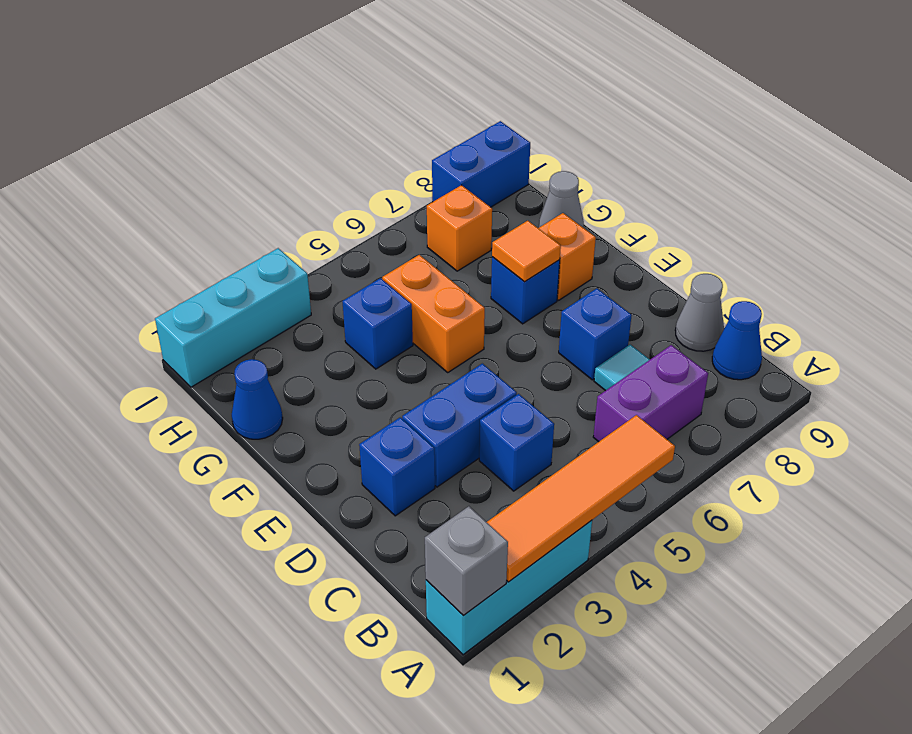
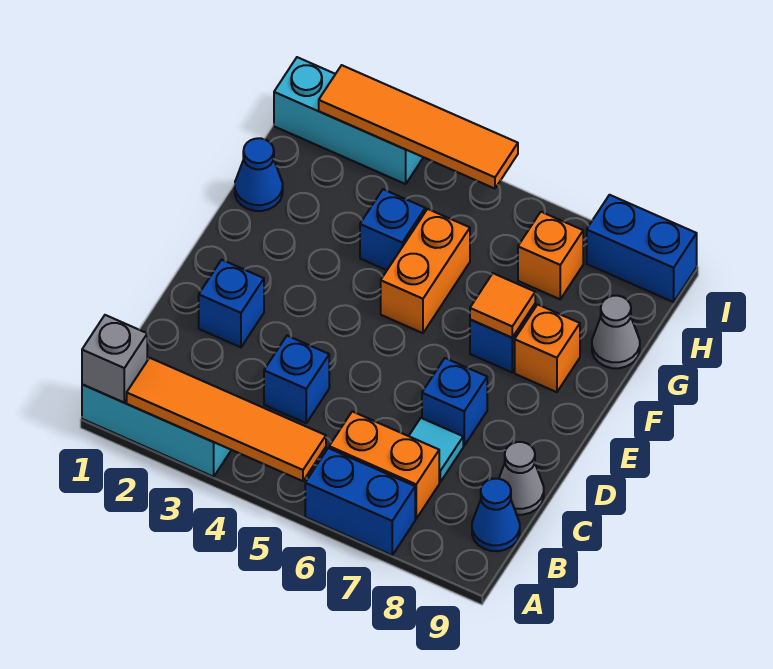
purple brick B6:B7 level 1 -> orange brick B6:B7 level 1
blue brick D3:D4 level 1 -> blue brick A6:A7 level 1
none -> orange tile I2:I5 level 2

